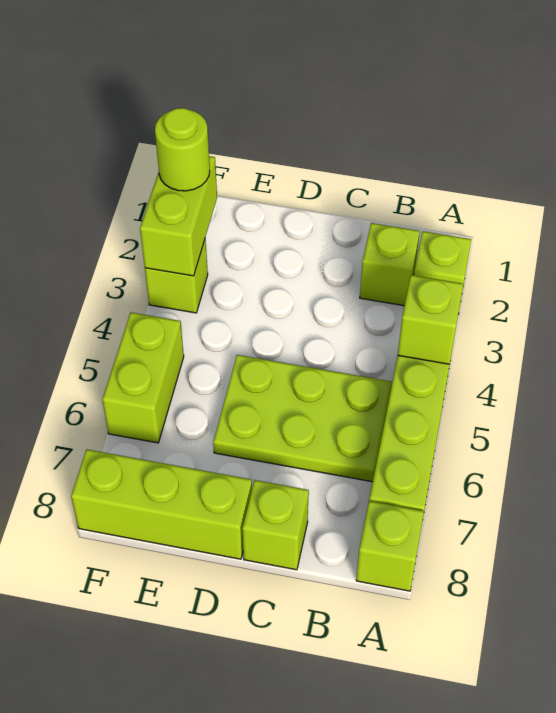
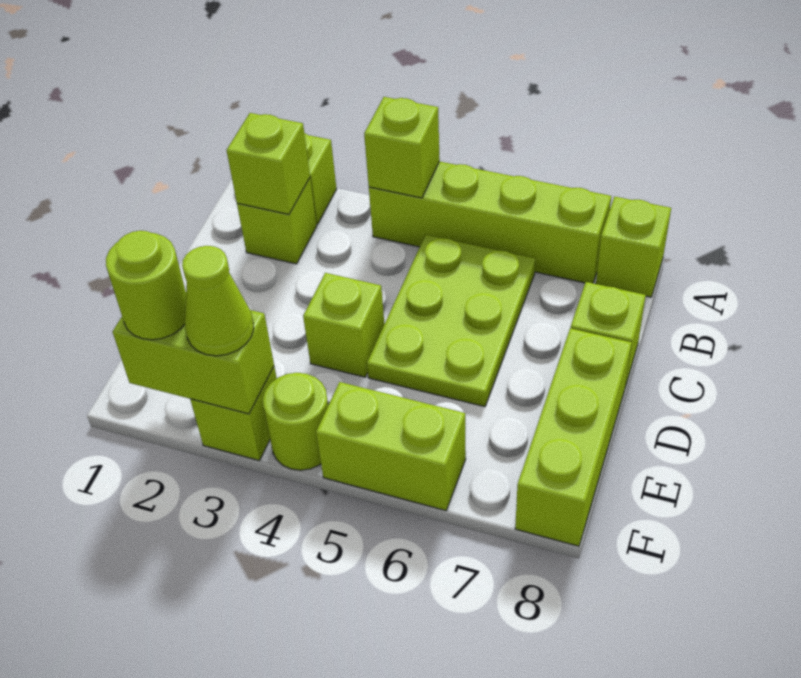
none -> lime brick B2 level 2
none -> lime brick D4 level 1
none -> lime cone F3 level 3
none -> lime round brick F4 level 1

